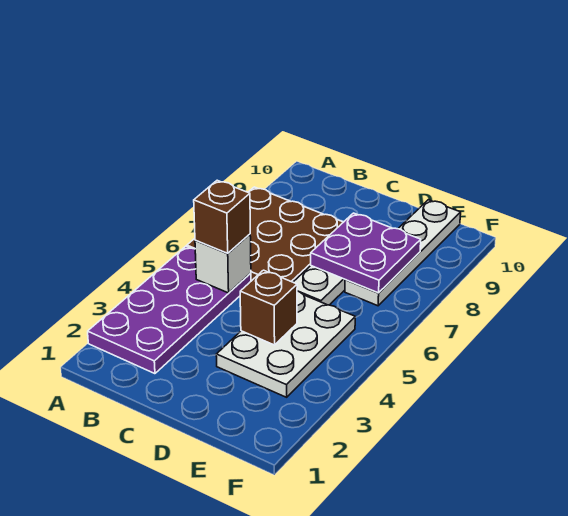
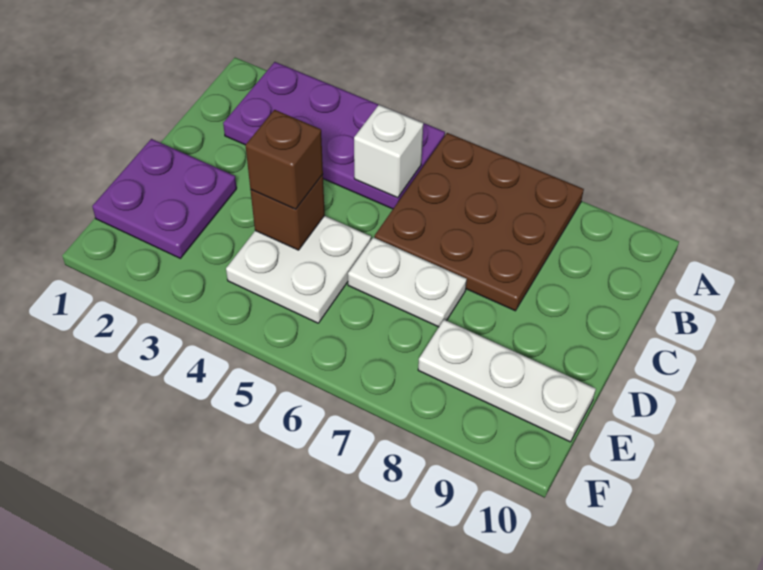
brown brick B5 level 3 -> brown brick D4 level 3
white plate D3:E5 level 1 -> white plate D4:E5 level 1
purple plate D7:E8 level 2 -> purple plate D1:E2 level 1
white plate E7:E10 level 1 -> white plate E8:E10 level 1

